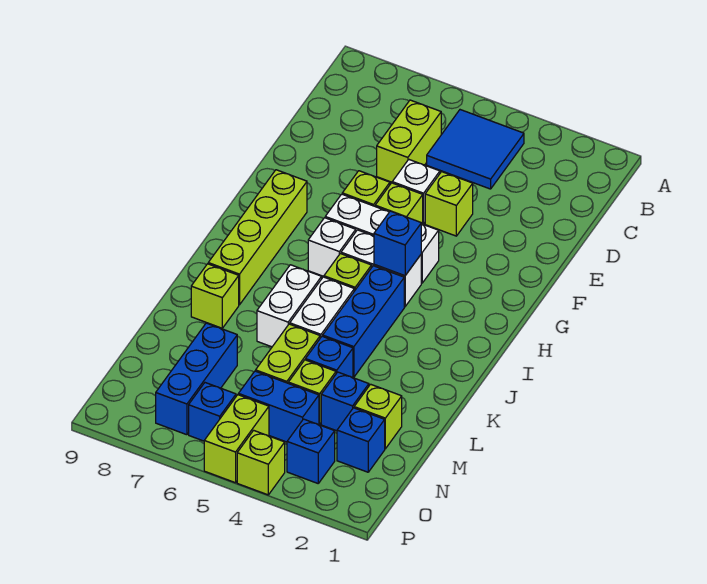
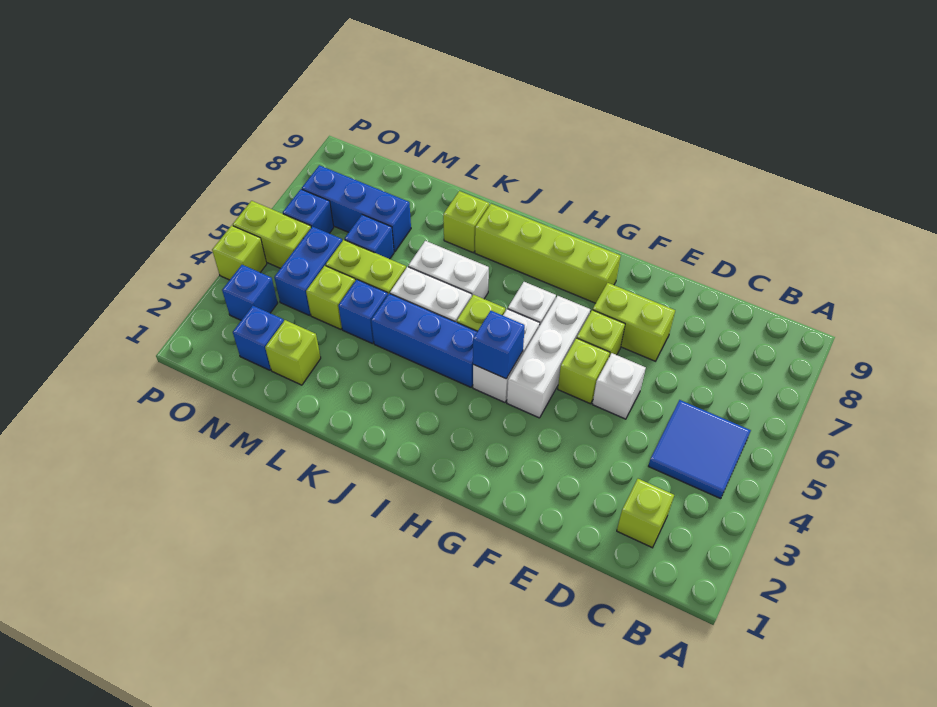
lime brick C6:D6 level 1 -> lime brick E7:F7 level 1
lime brick E4 level 1 -> lime brick C2 level 1
blue brick M3 level 1 -> blue brick M6 level 1

